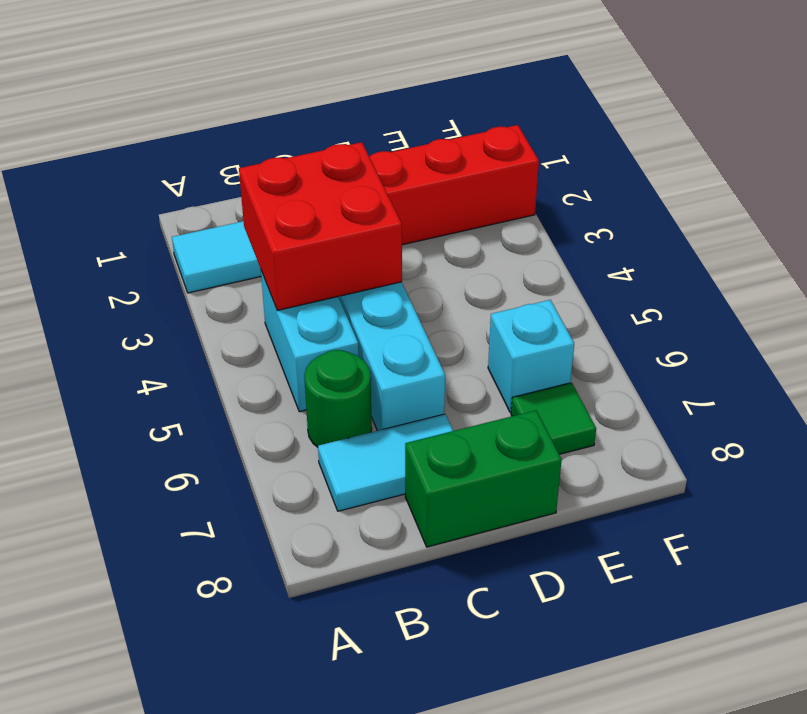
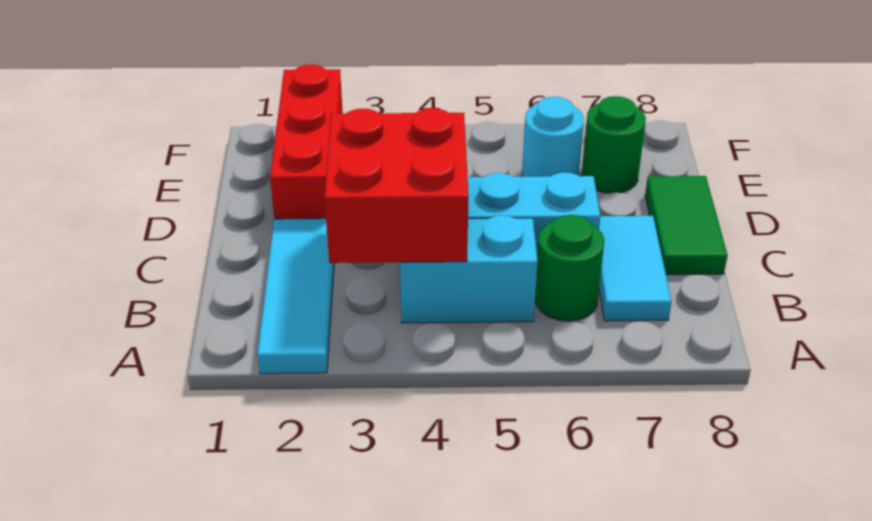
green brick C8:D8 level 1 -> green tile C8:D8 level 1
cyan brick E6 level 1 -> cyan round brick E6 level 1
green tile E7 level 1 -> green round brick E7 level 1

